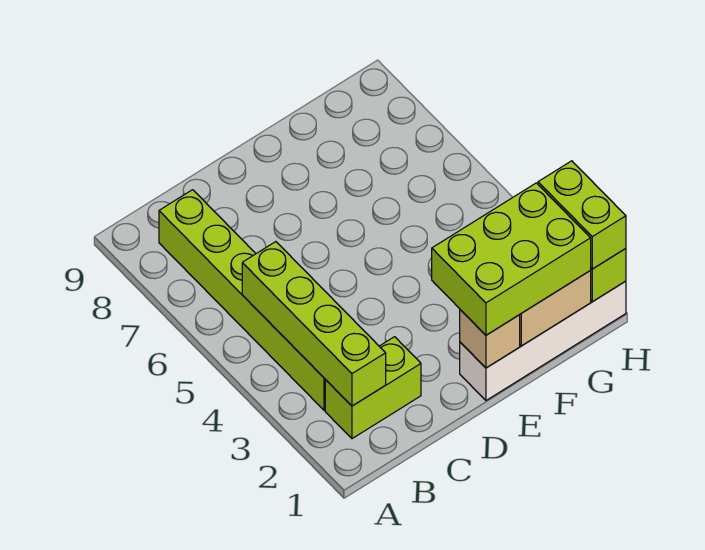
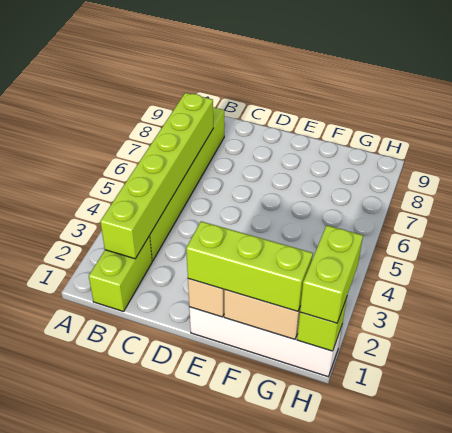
lime brick B2:C2 level 1 -> lime brick B1:B2 level 1
lime brick B2:B5 level 2 -> lime brick B2:B7 level 2
lime brick E1:G2 level 3 -> lime brick E1:G1 level 3

